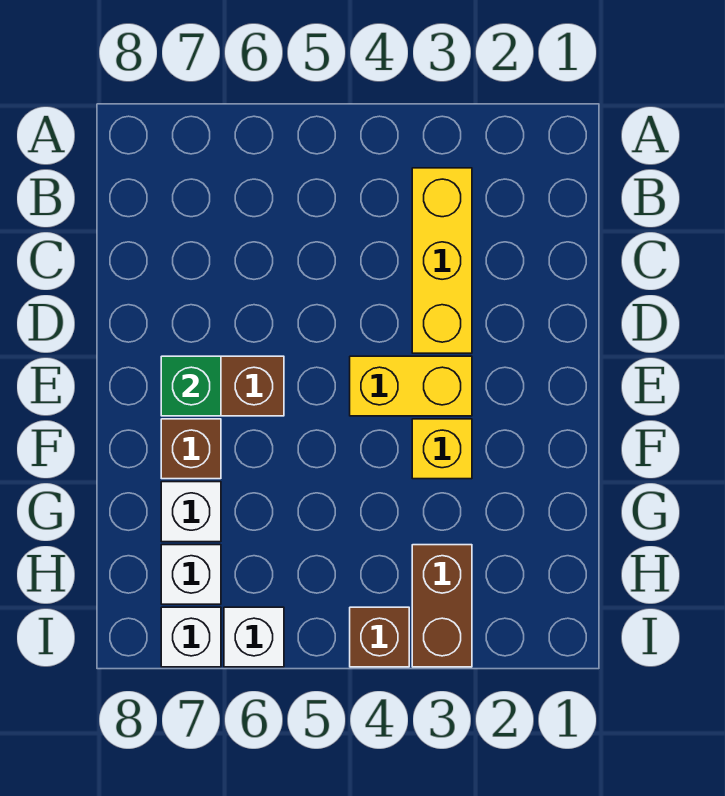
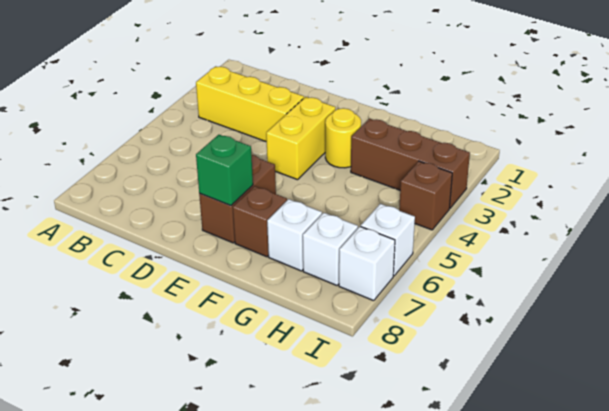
yellow brick F3 level 1 -> yellow round brick F3 level 1
brown brick H3:I3 level 1 -> brown brick G3:I3 level 1

